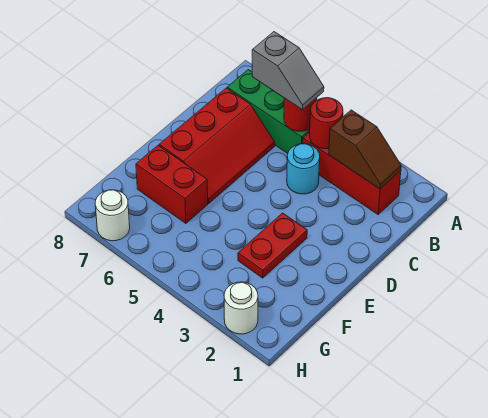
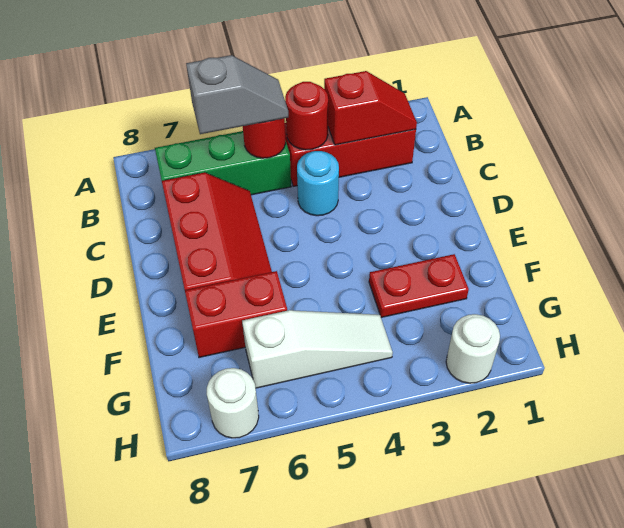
brown slope B2:B3 level 2 top 3 -> red slope B2:B3 level 2 top 3
red plate E3:F3 level 1 -> red plate F2:F3 level 1
none -> white slope G4:G6 level 1 top 6

